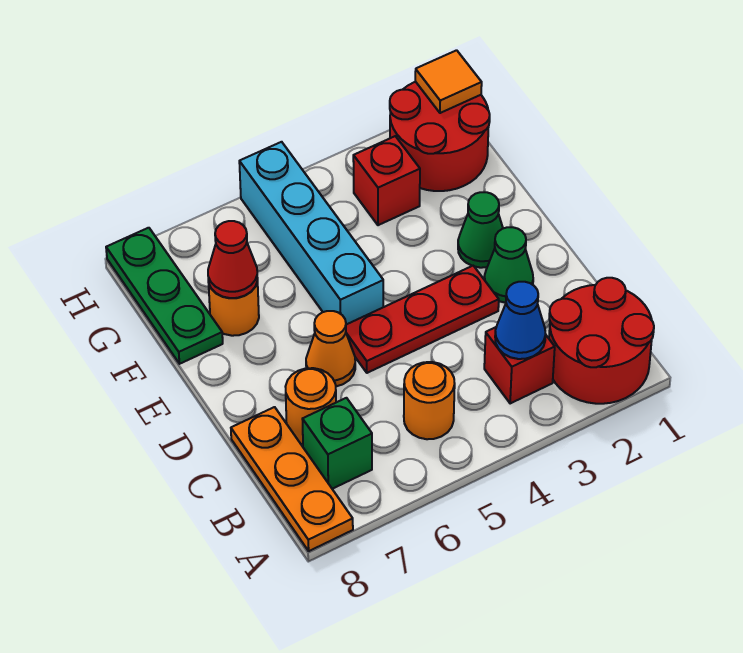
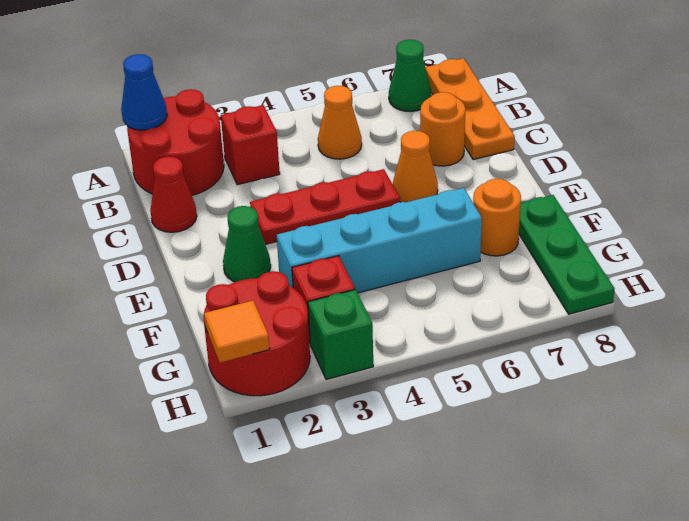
blue cone B3 level 2 -> blue cone A1 level 2
orange round brick B5 level 1 -> orange cone B5 level 1
green brick B7 level 1 -> green brick H3 level 1
green cone D2 level 1 -> green cone A7 level 1
cyan brick E5:H5 level 1 -> cyan brick F3:F6 level 1
red cone F7 level 2 -> red cone C1 level 1

